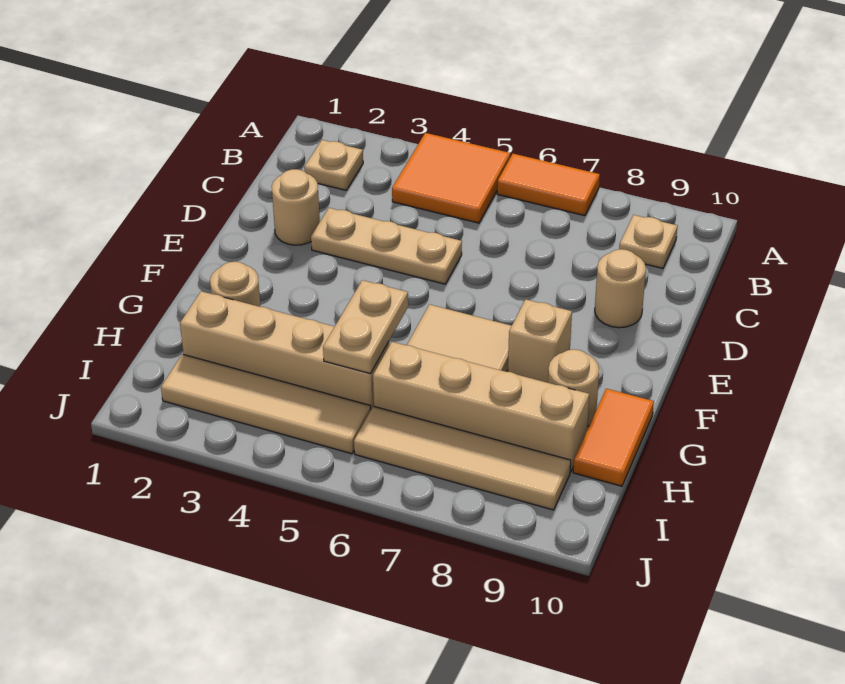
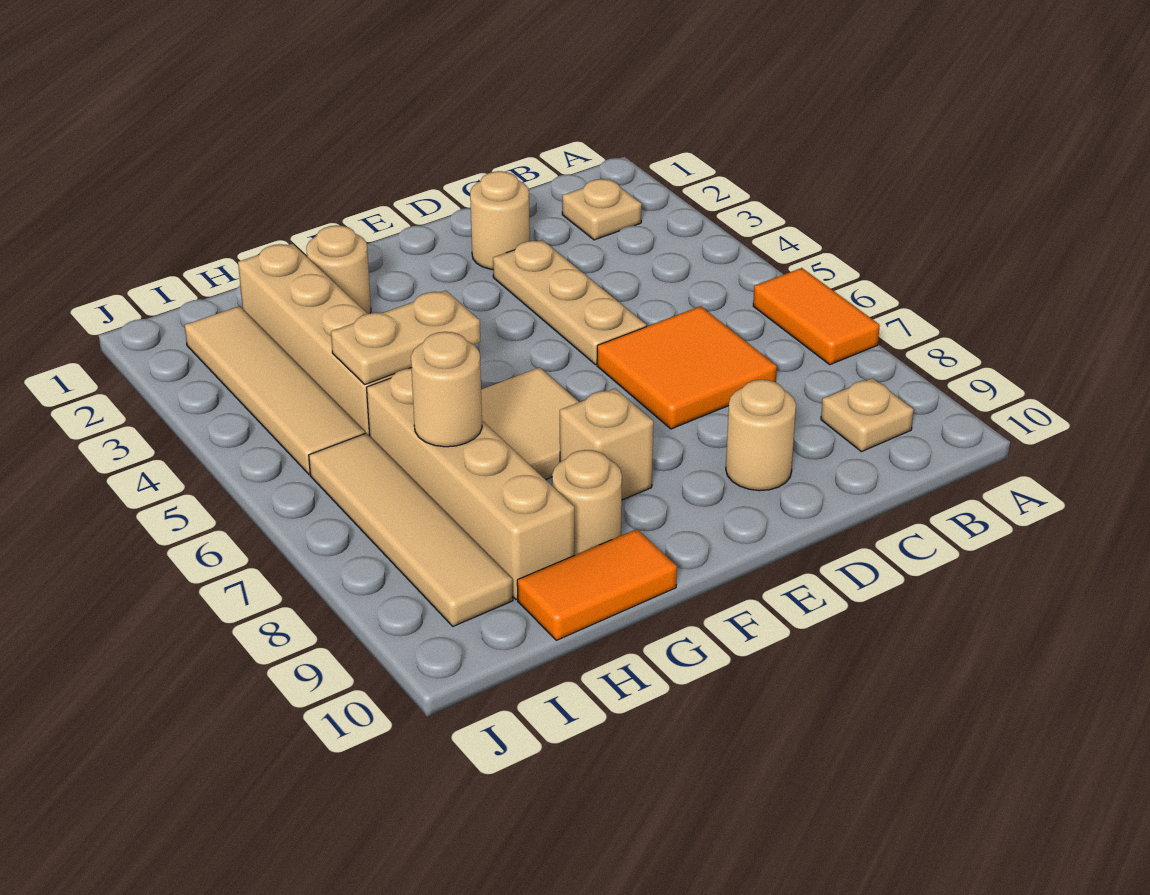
orange tile A4:B5 level 1 -> orange tile C6:D7 level 1
none -> tan round brick H7 level 2

